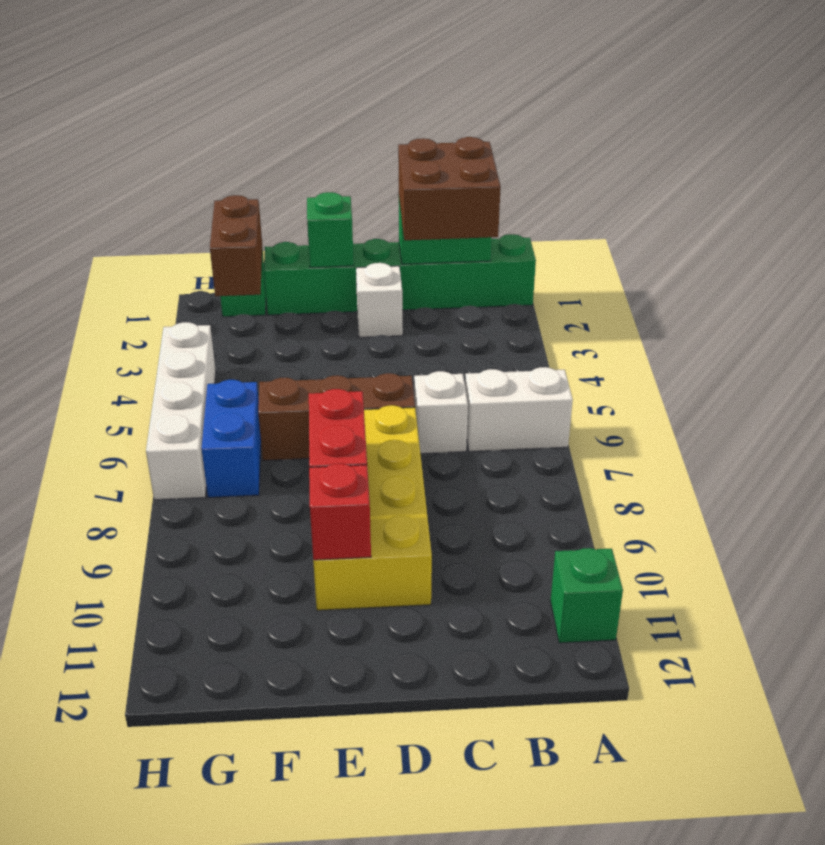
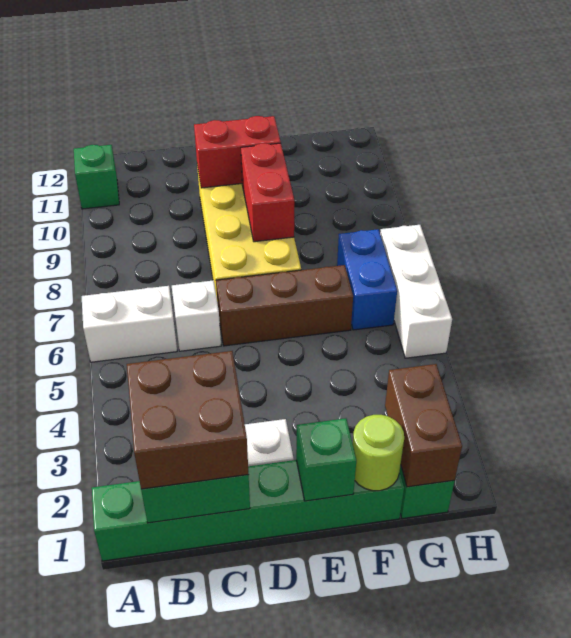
red brick E10 level 2 -> red brick D10:E10 level 2
none -> lime round brick F1 level 2
white brick H4:H7 level 1 -> white brick H5:H7 level 1

